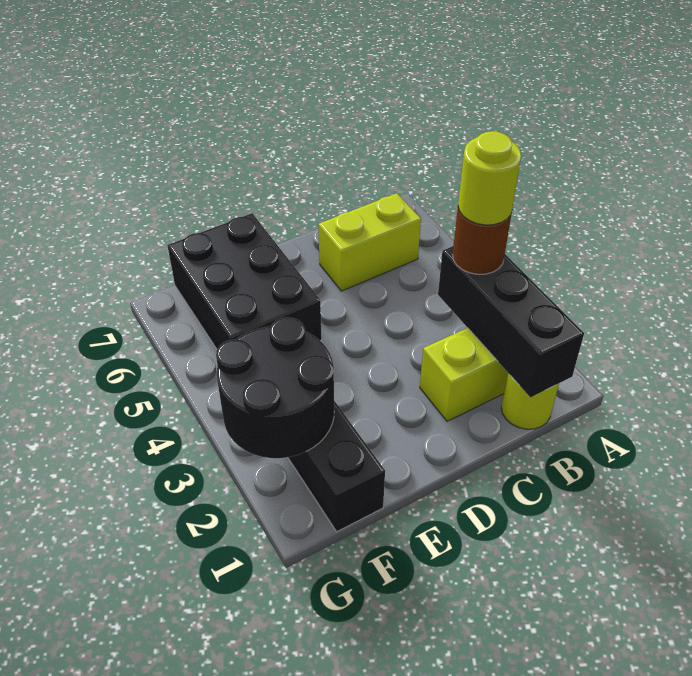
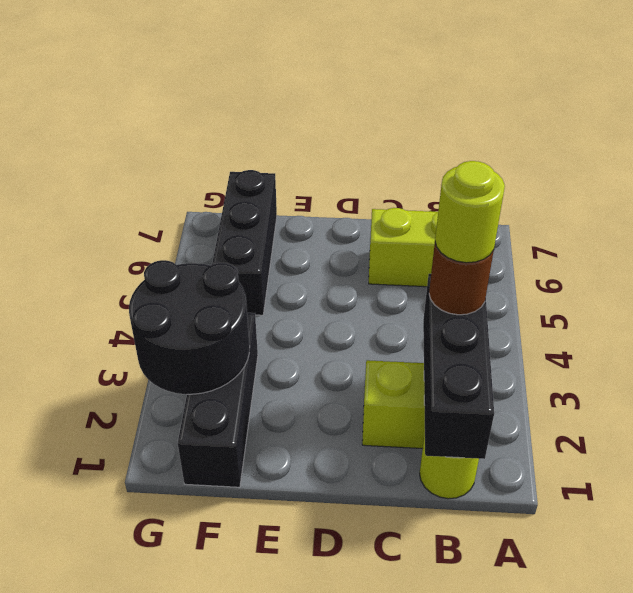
black brick E5:F7 level 1 -> black brick F5:F7 level 1

